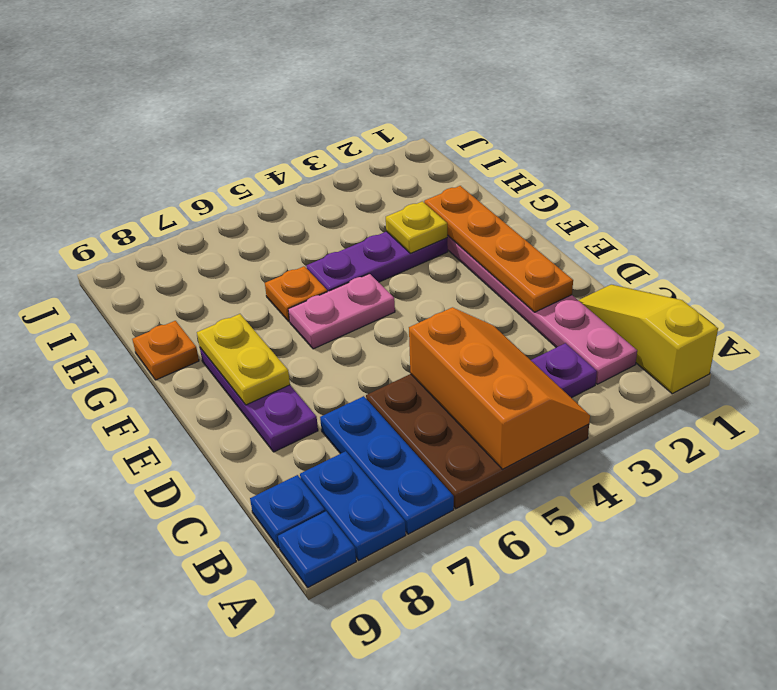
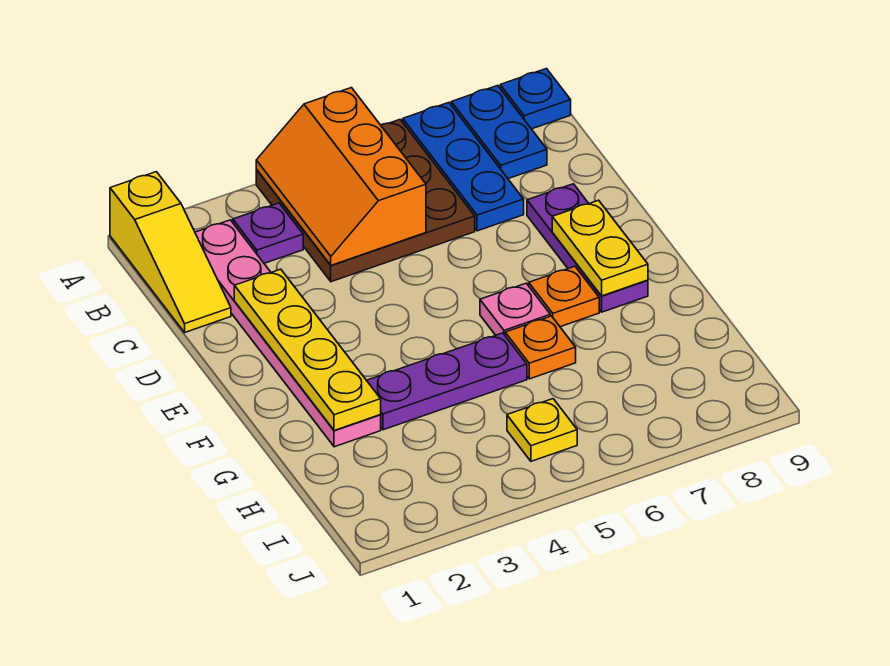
blue plate B9 level 1 -> none
orange plate D2:G2 level 2 -> yellow plate D2:G2 level 2
pink plate F5:F6 level 1 -> pink plate F6 level 1
yellow plate G3 level 2 -> yellow plate I5 level 1
orange plate G9 level 1 -> orange plate F7 level 1

